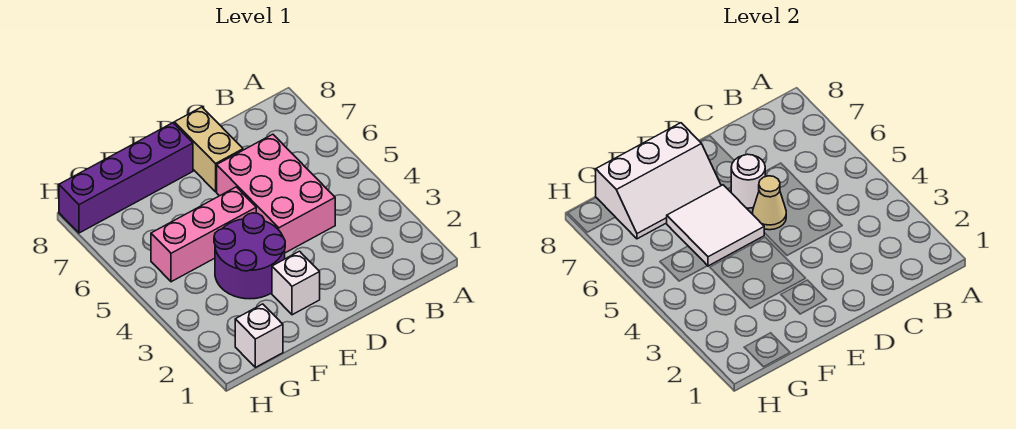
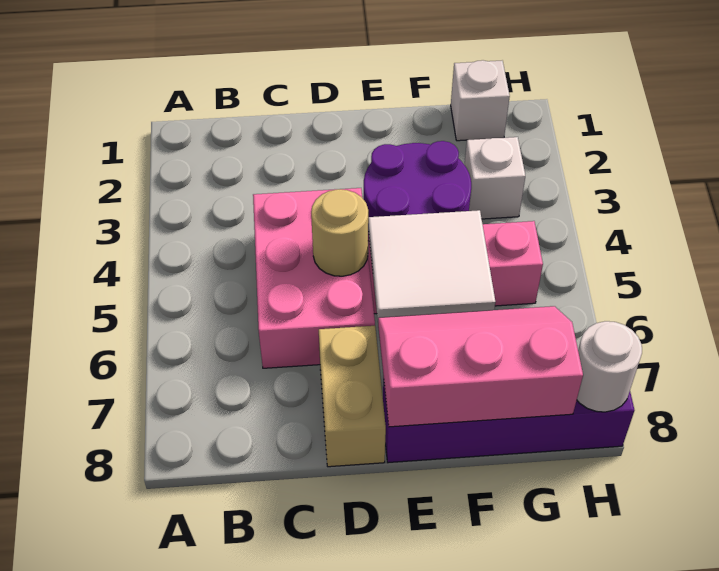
tan cone D5 level 2 -> tan round brick D5 level 2
white round brick D6 level 2 -> white round brick H8 level 2
white brick E2 level 1 -> white brick G3 level 1
white slope E7:G8 level 2 top 8 -> pink slope E7:G8 level 2 top 8

